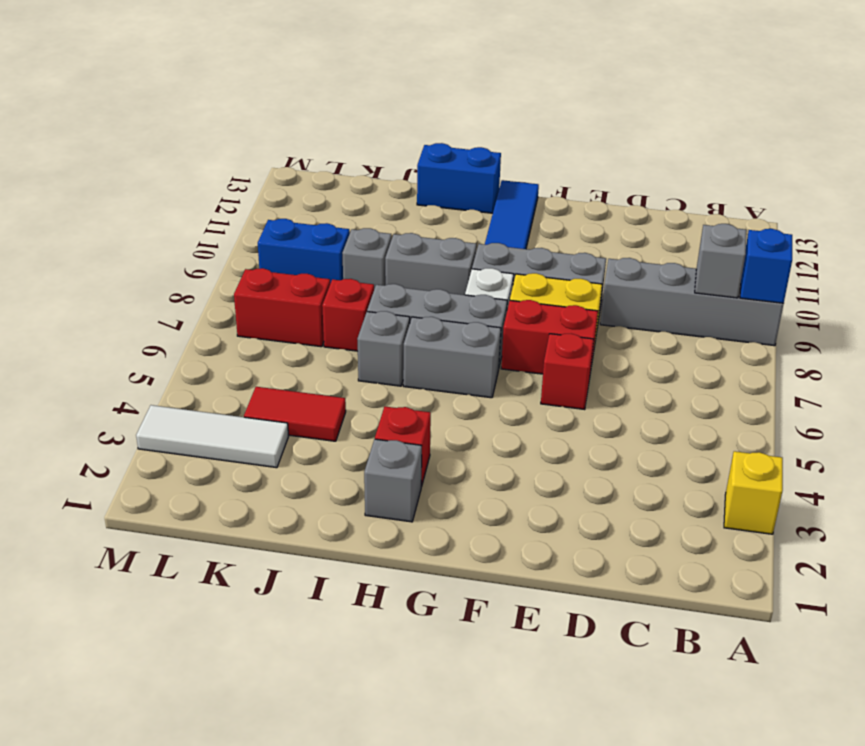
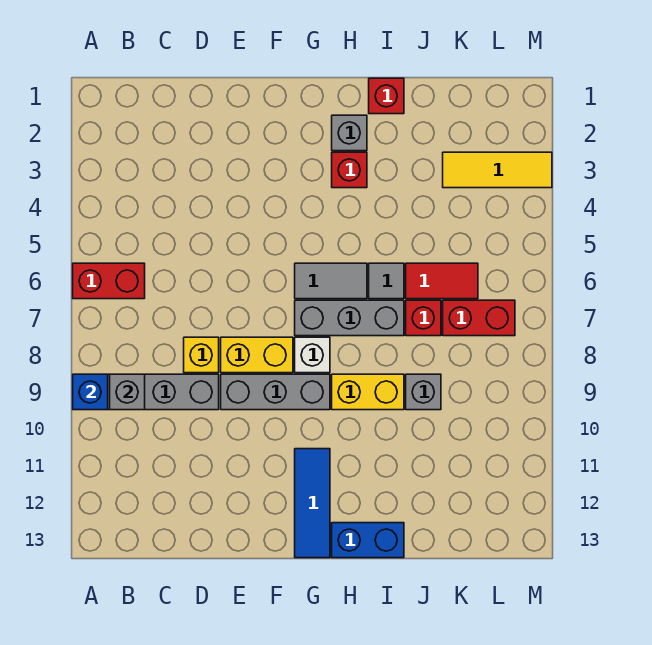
yellow brick A3 level 1 -> yellow brick D8 level 1
red brick E6 level 1 -> red brick I1 level 1
red brick E7:F7 level 1 -> red brick A6:B6 level 1
grey brick G6:H6 level 1 -> grey tile G6:H6 level 1
grey brick H9:I9 level 1 -> yellow brick H9:I9 level 1
grey brick I6 level 1 -> grey tile I6 level 1
red tile J4:K4 level 1 -> red tile J6:K6 level 1
white tile K3:M3 level 1 -> yellow tile K3:M3 level 1
blue brick K9:L9 level 1 -> none

